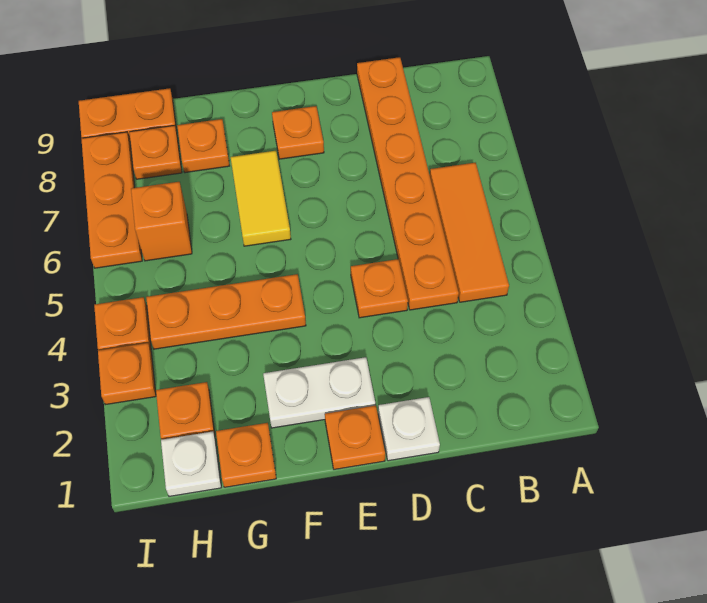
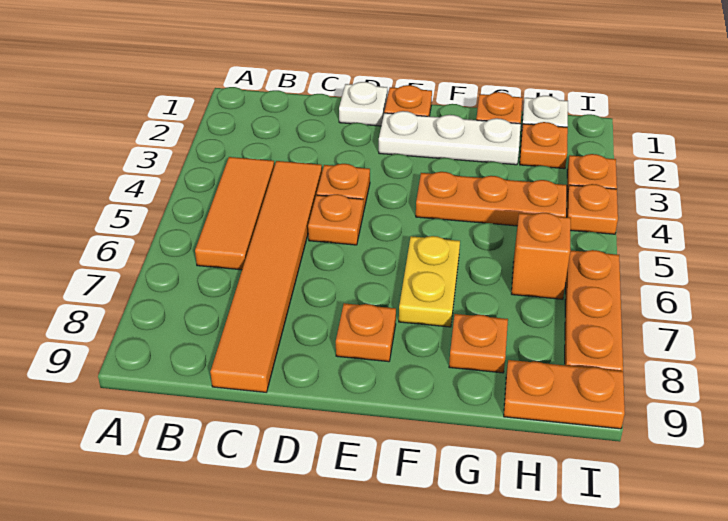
orange plate C4:C9 level 1 -> orange tile C4:C9 level 1
white plate E2:F2 level 1 -> white plate E2:G2 level 1
yellow tile F6:F7 level 1 -> yellow plate F6:F7 level 1
orange plate H8 level 1 -> orange plate D5 level 1

